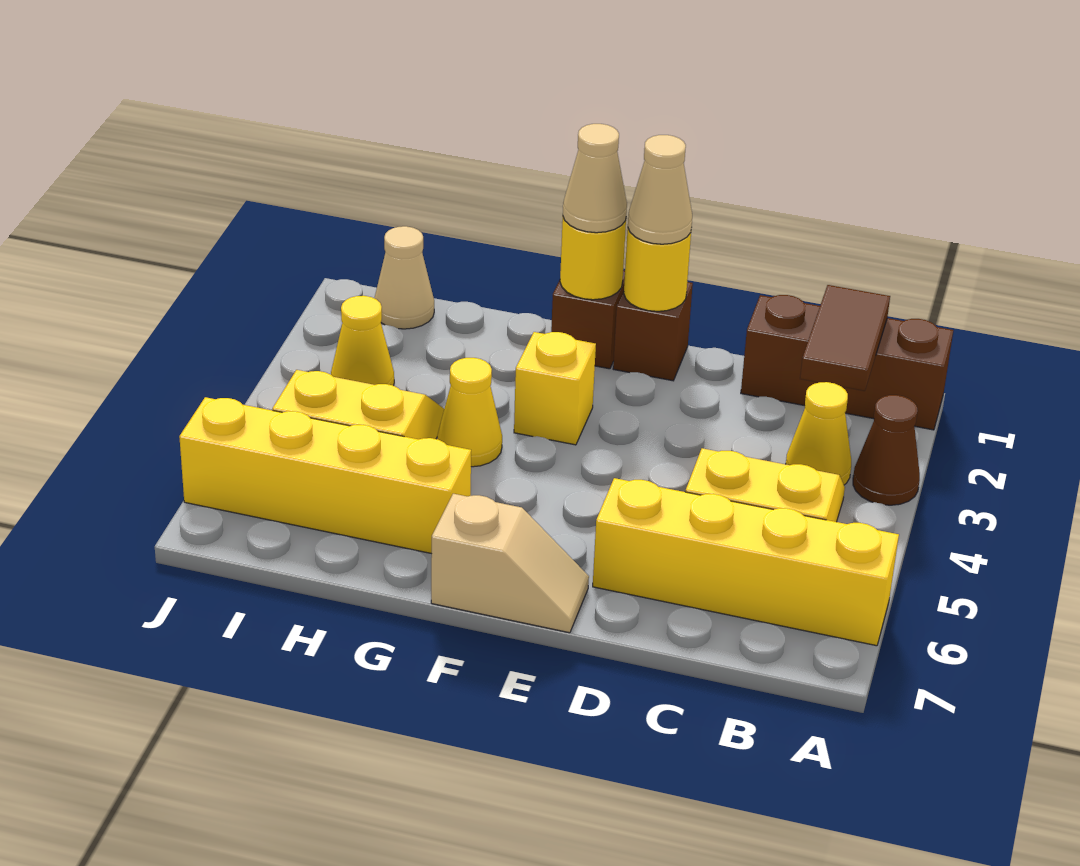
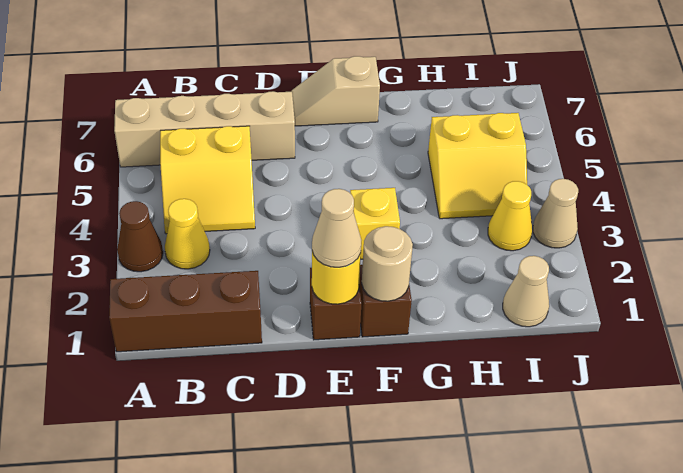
yellow brick A6:D6 level 1 -> tan brick A6:D6 level 1
brown tile B1:B2 level 2 -> none
yellow round brick F1 level 2 -> tan round brick F1 level 2
tan cone F1 level 3 -> tan cone J3 level 1
yellow cone G4 level 1 -> none
yellow brick G6:J6 level 1 -> none

